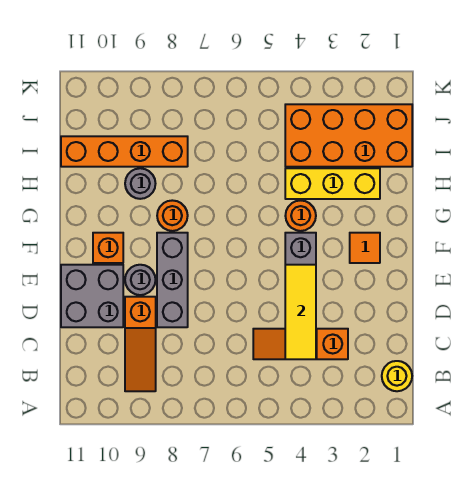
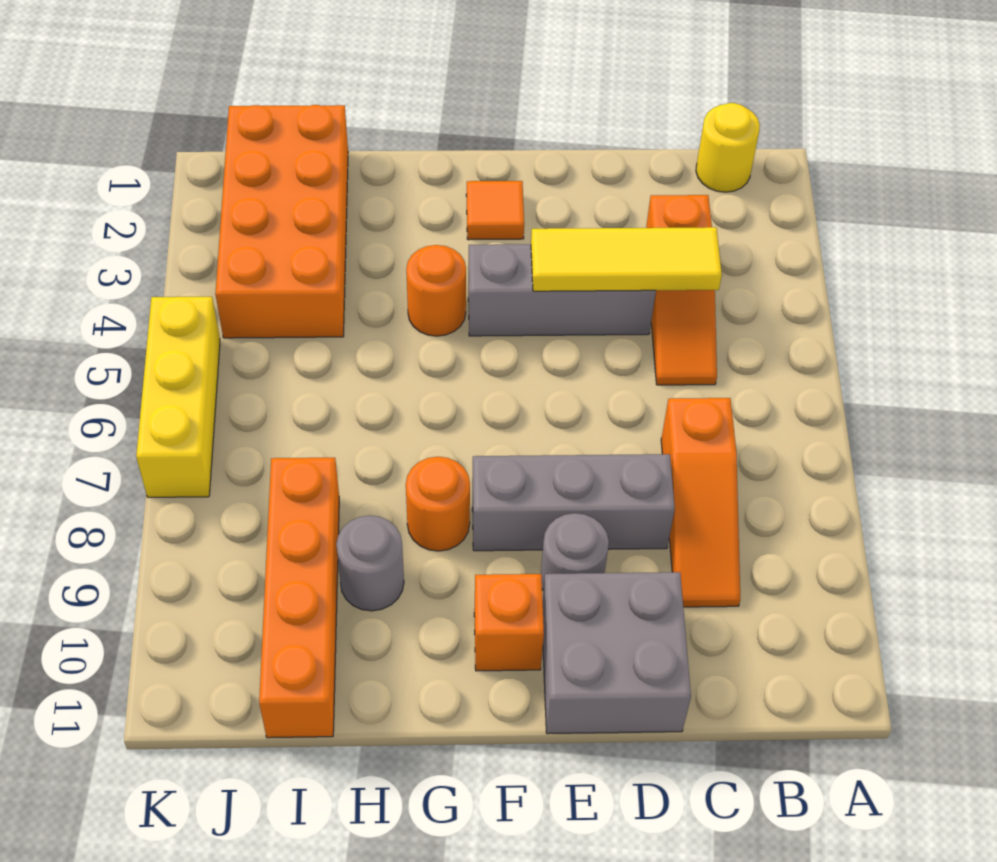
orange slope B9:D9 level 1 top D -> orange slope C7:C9 level 1 top 7
yellow brick H2:H4 level 1 -> yellow brick K5:K7 level 1

